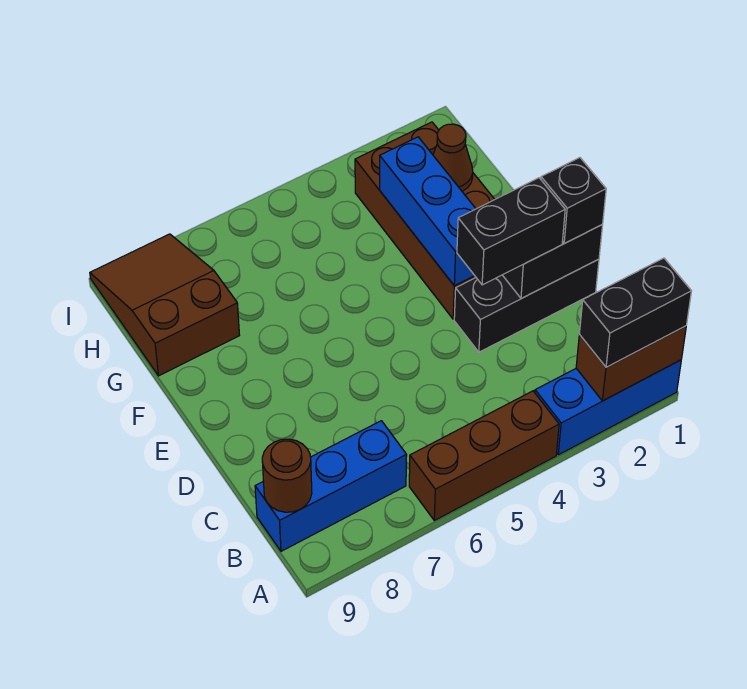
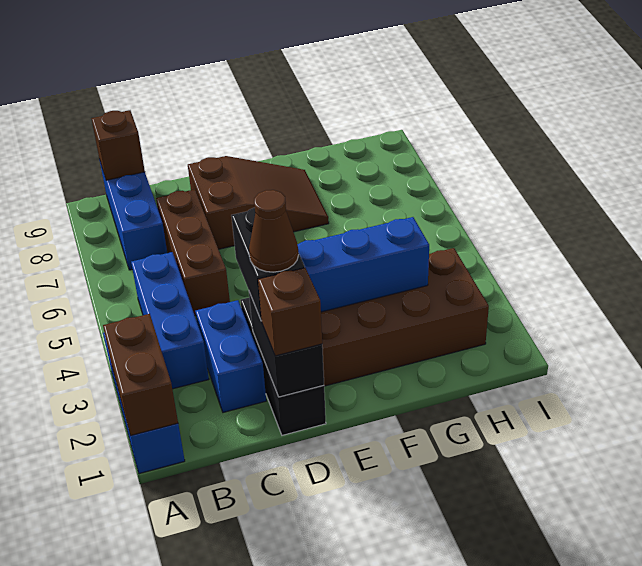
black brick A1:A2 level 3 -> none
brown brick A4:A6 level 1 -> brown brick C5:C7 level 1
none -> blue brick B3:B5 level 1
brown round brick B9 level 2 -> brown brick B9 level 2
none -> blue brick C2:C3 level 1
black brick D1 level 3 -> brown brick D1 level 3
brown cone G2 level 2 -> brown cone D2 level 4
brown slope G8:I9 level 1 top G -> brown slope D7:F8 level 1 top D

